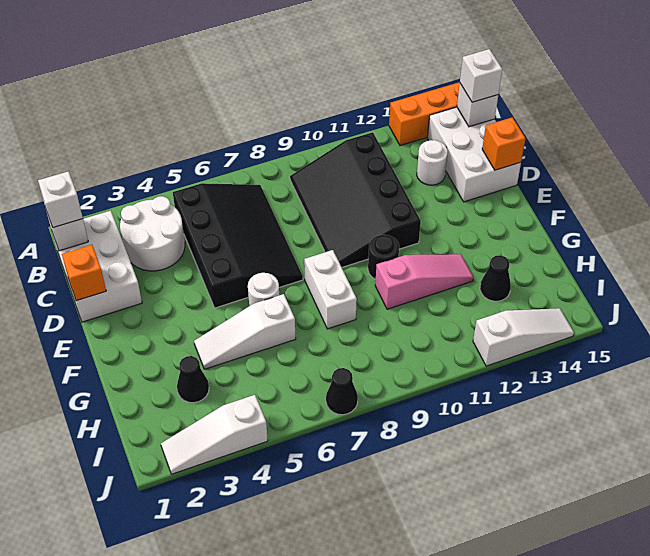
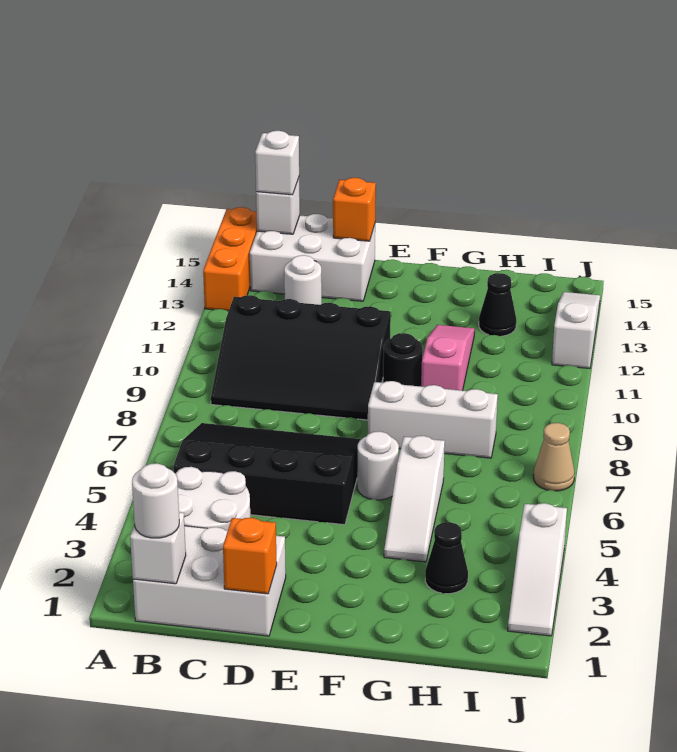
white brick B1 level 3 -> white round brick B1 level 3
white brick F8:G8 level 1 -> white brick F8:H8 level 1
black cone J7 level 1 -> tan cone J7 level 1

